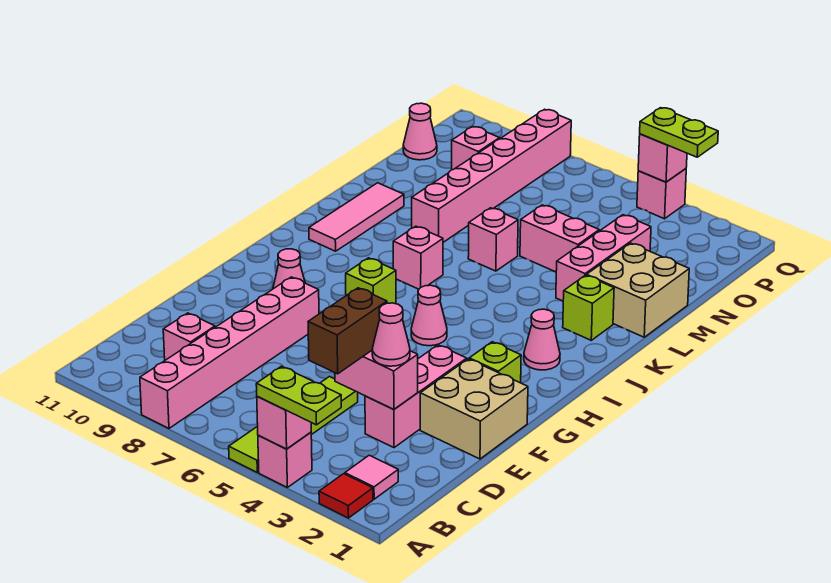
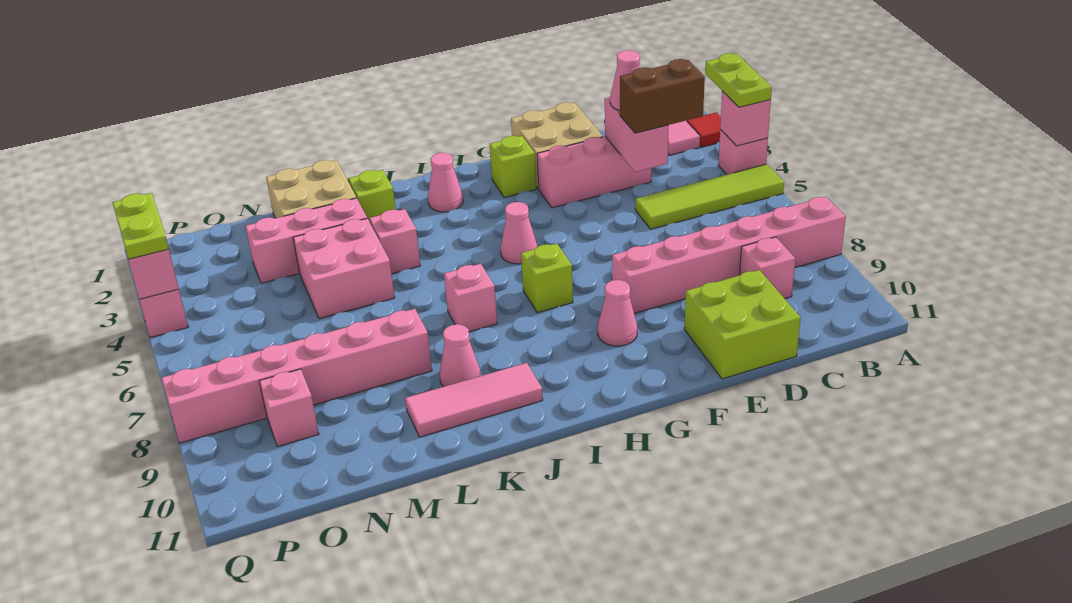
none -> lime brick D10:E11 level 1
pink brick L6 level 1 -> pink brick K4 level 1
pink brick M4:M5 level 1 -> pink brick L4:M5 level 1
pink cone O11 level 1 -> pink cone K9 level 1

